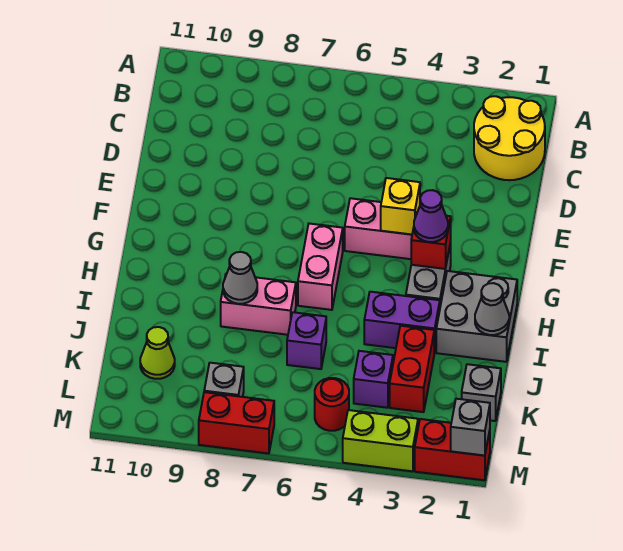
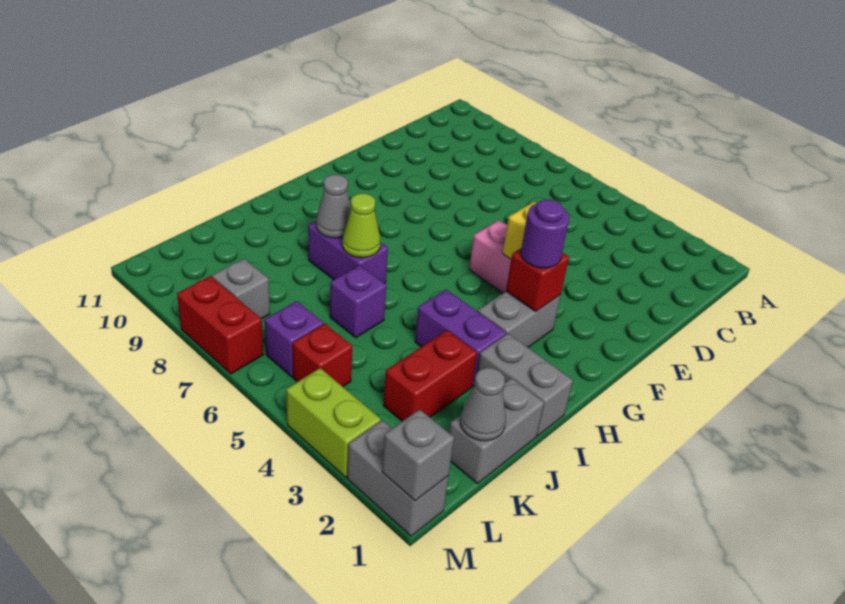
yellow round brick B1:C2 level 1 -> none
purple cone G3 level 3 -> purple round brick G3 level 3
pink brick G6:H6 level 1 -> none
grey brick H1:I2 level 1 -> grey brick I1:I2 level 1
grey cone I1 level 2 -> grey cone K1 level 2
pink brick I7:I8 level 1 -> purple brick I7:I8 level 1
grey brick K1 level 1 -> grey brick J1:K1 level 1
purple brick K4 level 1 -> purple brick L6 level 1
lime cone K10 level 1 -> lime cone I7 level 2
red round brick L5 level 1 -> red brick L5 level 1
red brick M1:M2 level 1 -> grey brick M1:M2 level 1

